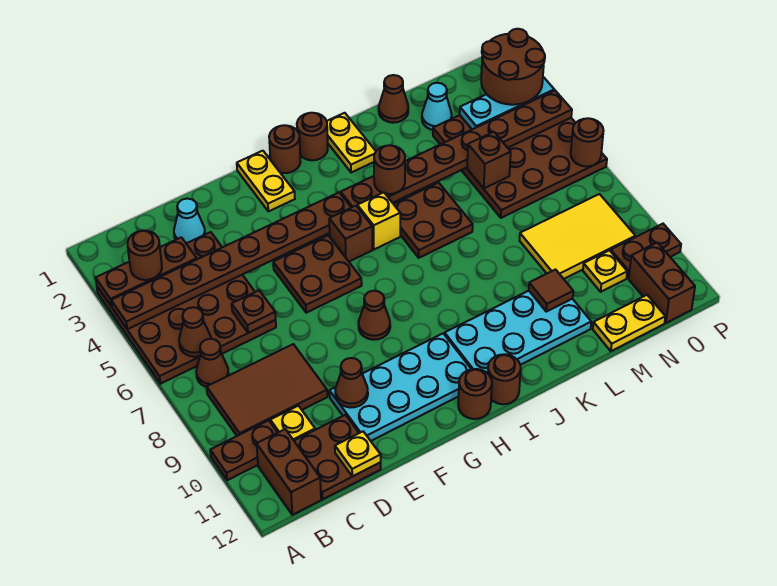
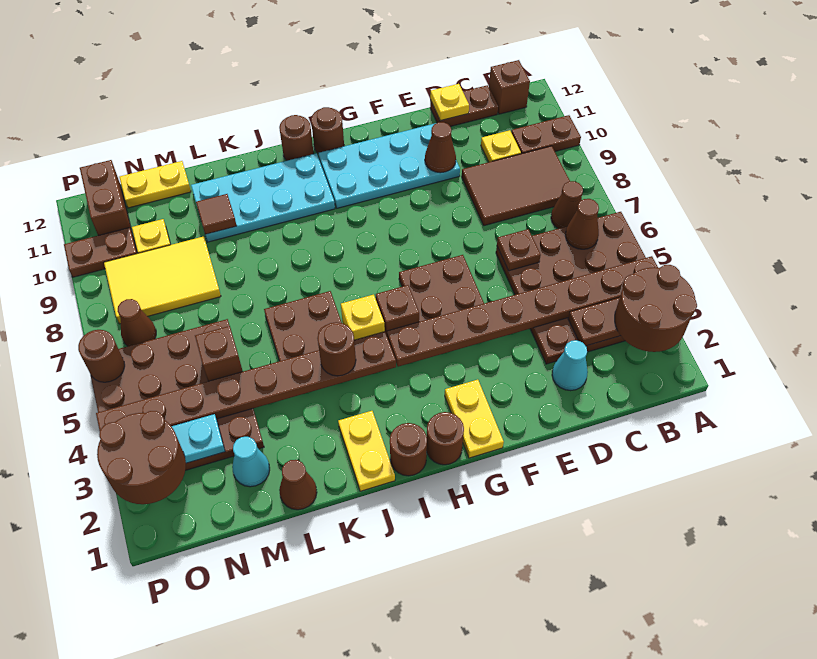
brown round brick B3 level 3 -> brown round brick A2:B3 level 3
brown brick B11:B12 level 1 -> brown brick B12 level 1
brown plate C11:D12 level 1 -> brown plate C12:D12 level 1
brown cone G8 level 1 -> brown cone O7 level 1

